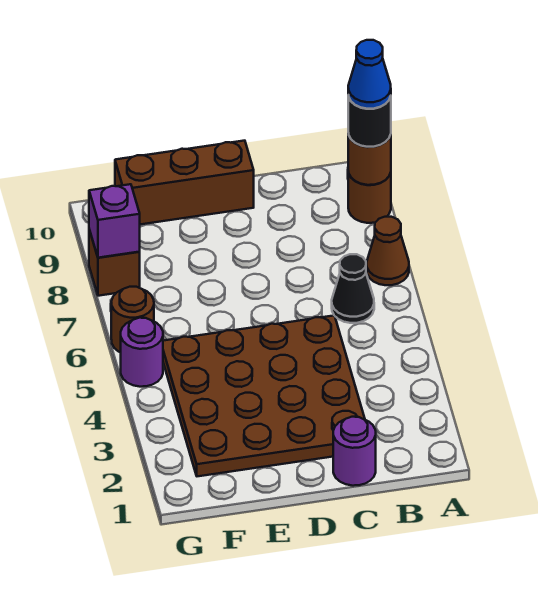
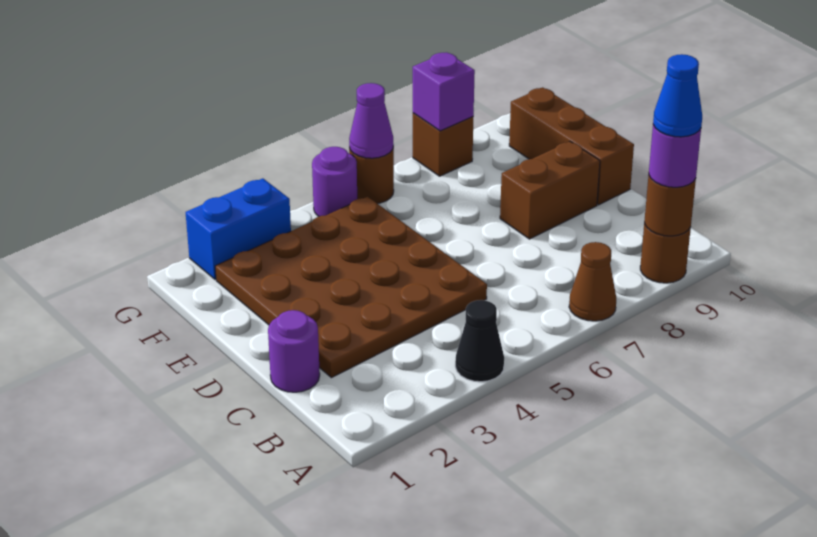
black round brick A9 level 3 -> purple round brick A9 level 3
black cone B6 level 1 -> black cone A4 level 1
none -> brown brick D8:D9 level 1
none -> blue brick G2:G3 level 1
none -> purple cone G6 level 2

